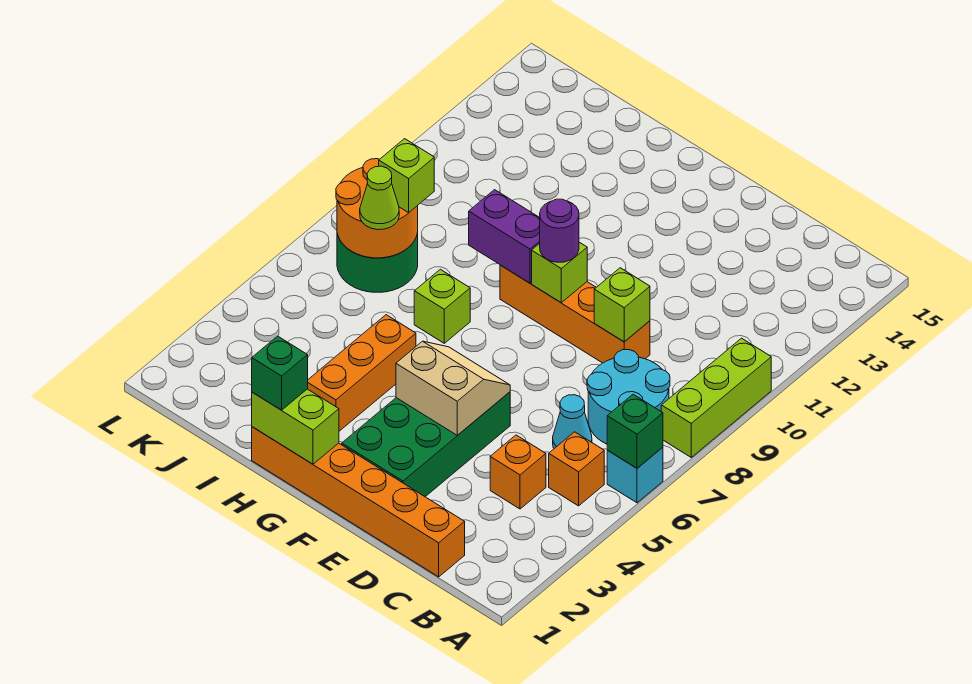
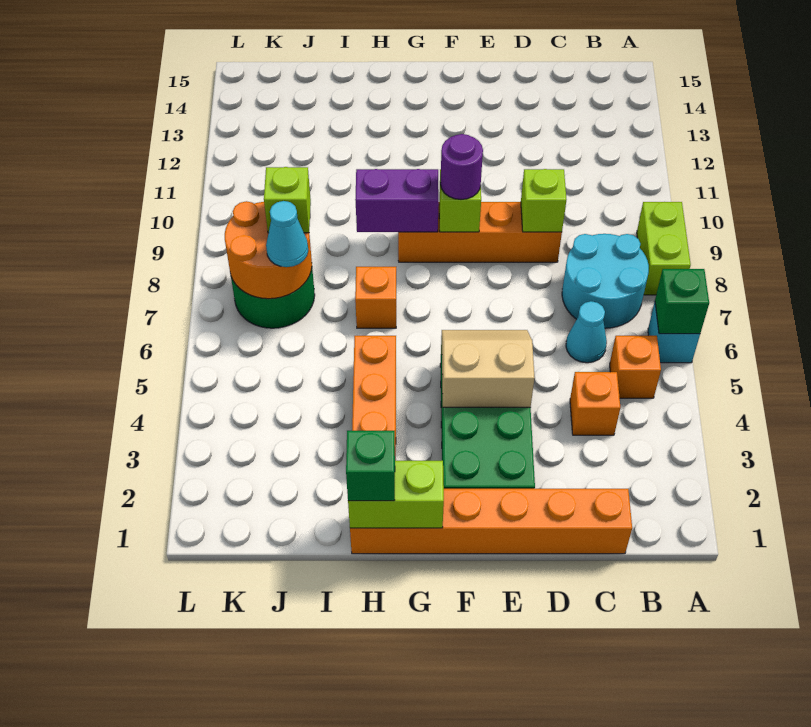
lime brick A8:A10 level 1 -> lime brick A8:A9 level 1
lime brick H7 level 1 -> orange brick H7 level 1
lime cone J7 level 3 -> cyan cone J7 level 3

